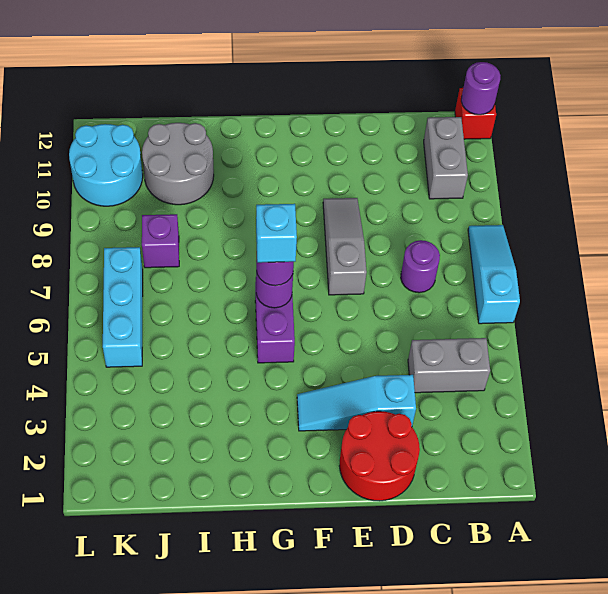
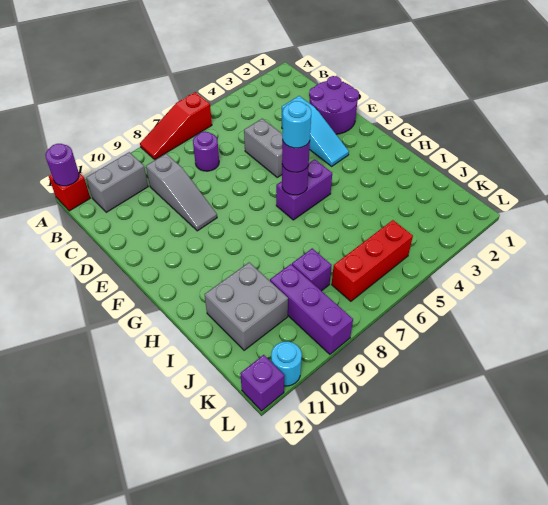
cyan slope A6:A8 level 1 top 6 -> red slope A6:A8 level 1 top 6
grey brick B4:C4 level 1 -> grey brick D5:E5 level 1
red round brick D1:E2 level 1 -> purple round brick D1:E2 level 1
grey slope E7:E9 level 1 top 7 -> grey slope C9:E9 level 1 top C
cyan brick G6 level 4 -> cyan round brick G6 level 4
grey round brick I10:J11 level 1 -> grey brick I10:J11 level 1
none -> purple brick J9:L9 level 1
cyan brick K5:K7 level 1 -> red brick K5:K7 level 1
cyan round brick K10:L11 level 1 -> cyan round brick L11 level 1
none -> purple brick L12 level 1

